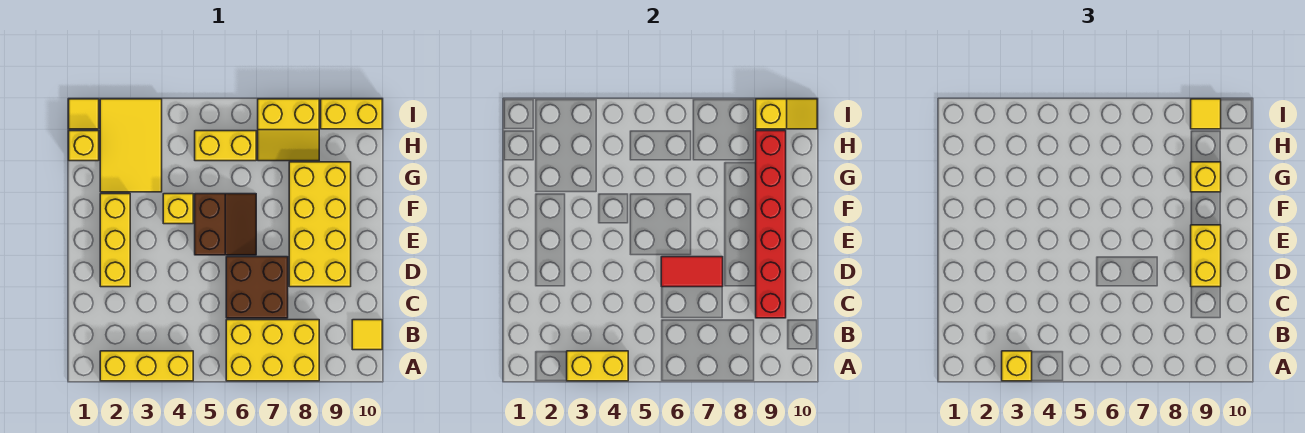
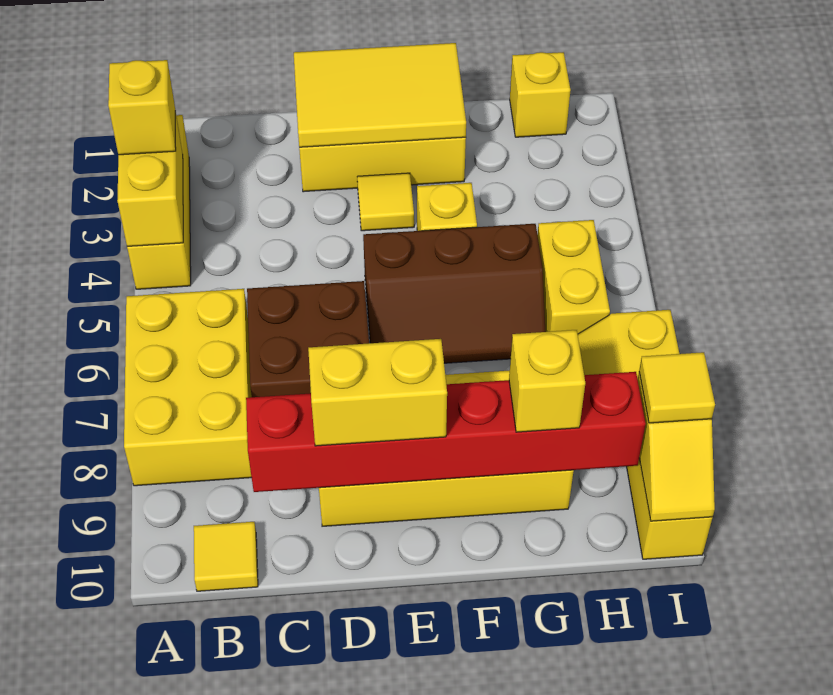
red tile D6:D7 level 2 -> none
brown slope E5:F6 level 1 top 5 -> brown slope E5:G6 level 1 top 5
yellow tile G2:I3 level 1 -> yellow tile D1:F2 level 2
yellow tile I1 level 1 -> yellow tile E3 level 1

